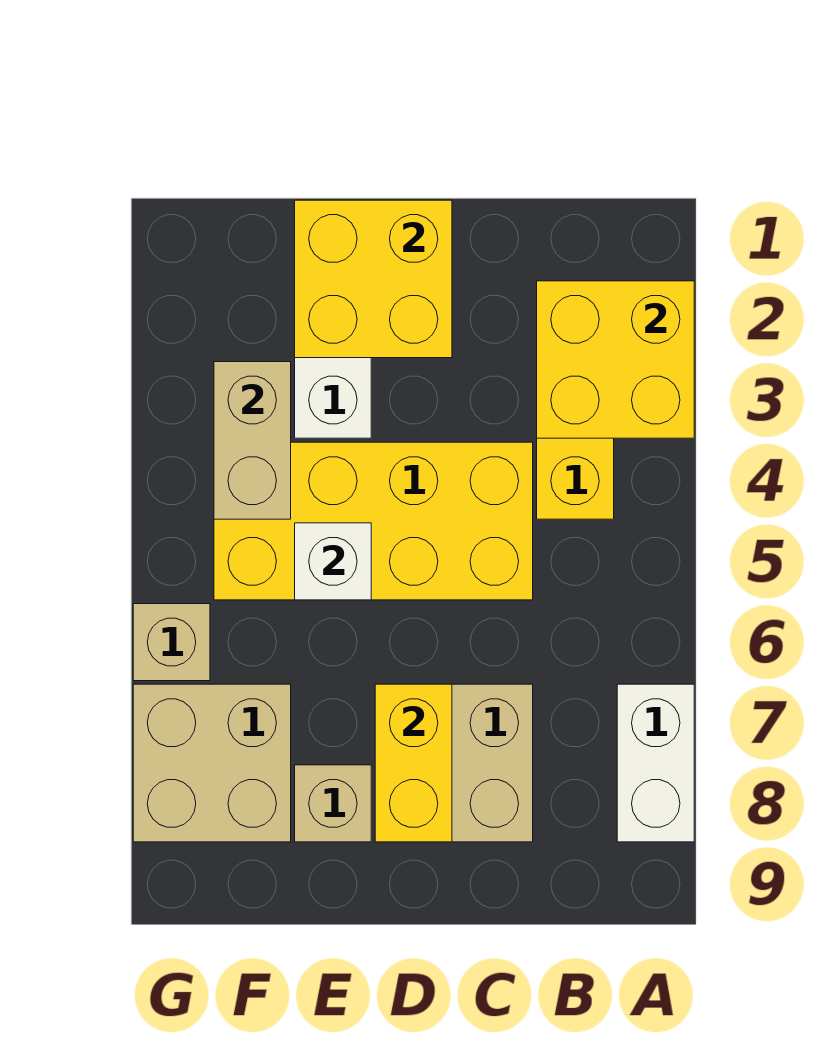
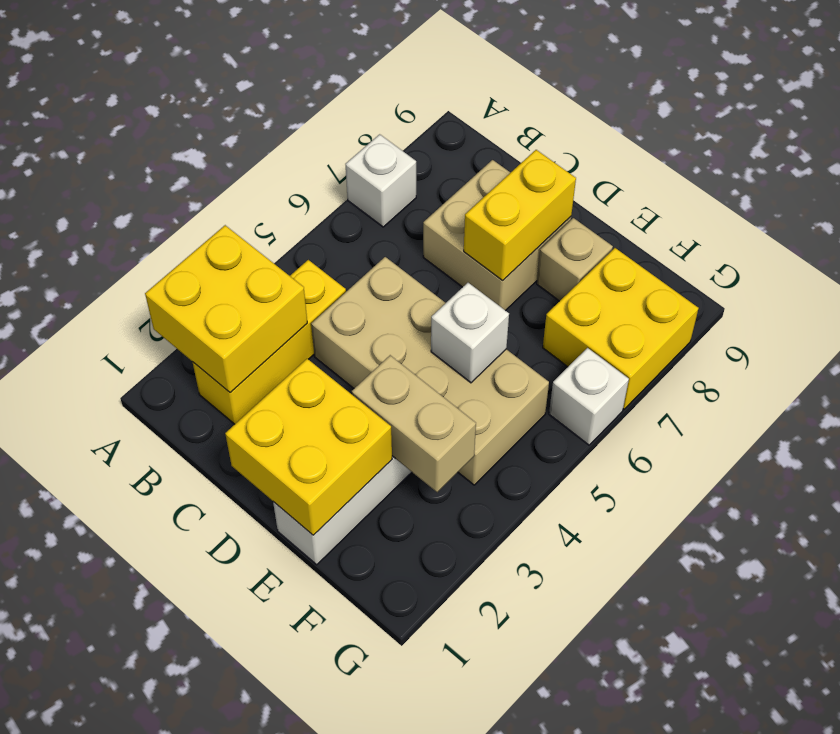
white brick A7:A8 level 1 -> white brick A7 level 1
yellow brick C4:F5 level 1 -> tan brick C4:F5 level 1
tan brick F3:F4 level 2 -> tan brick E3:F3 level 2
tan brick F7:G8 level 1 -> yellow brick F7:G8 level 1
tan brick G6 level 1 -> white brick G6 level 1

